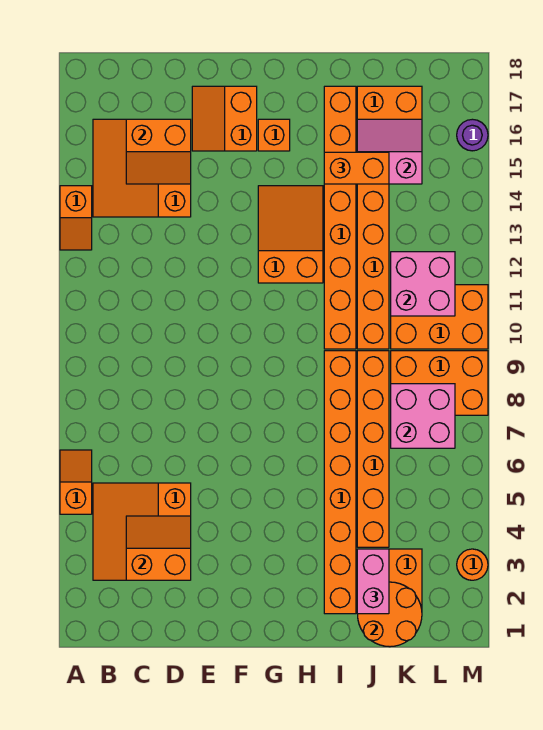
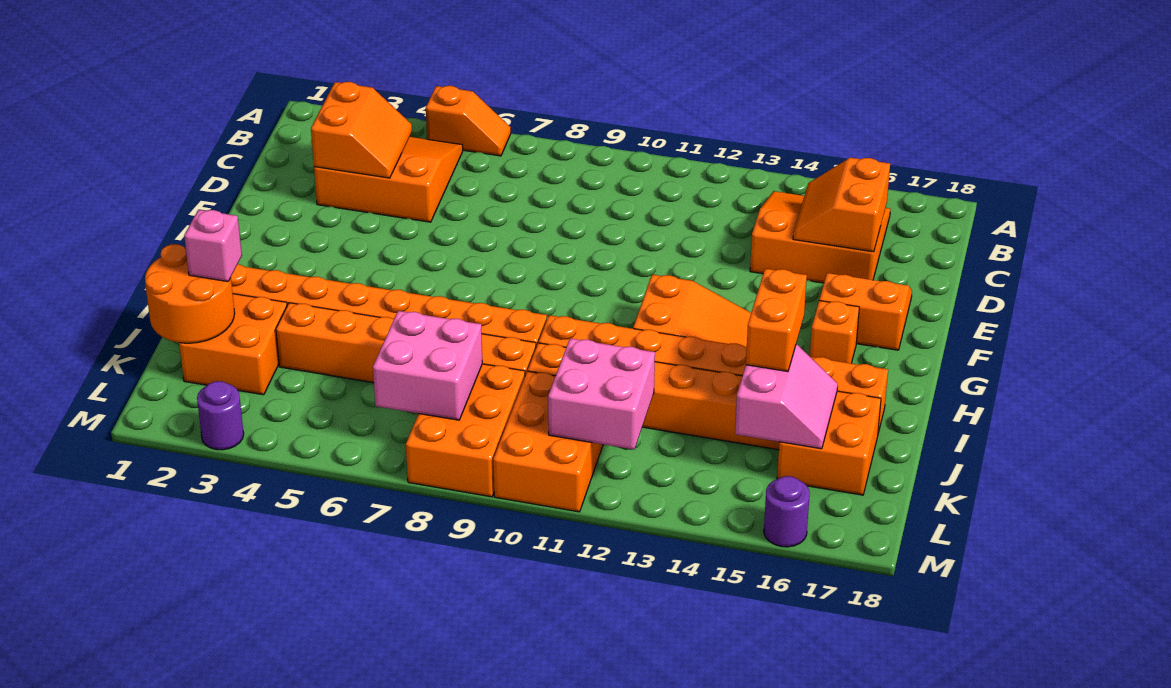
orange slope A13:A14 level 1 top 14 -> none
pink brick J2:J3 level 3 -> pink brick J2 level 3
orange round brick M3 level 1 -> purple round brick M3 level 1

